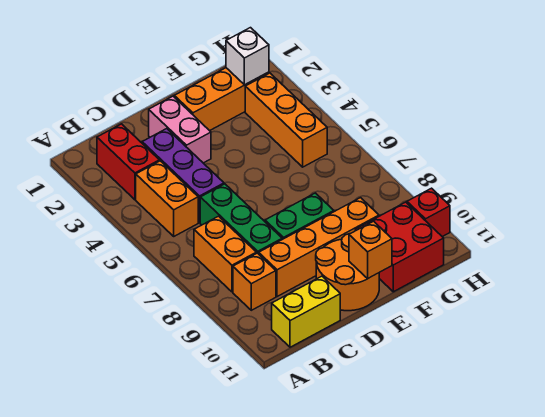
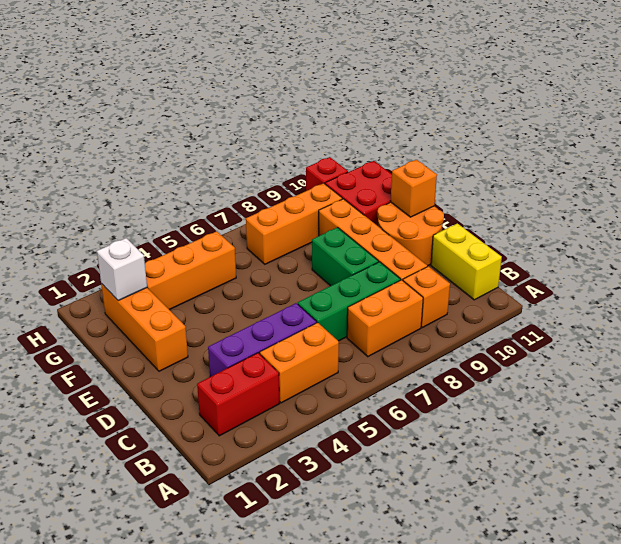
pink brick D2:D3 level 1 -> none
none -> orange brick G7:G9 level 1

